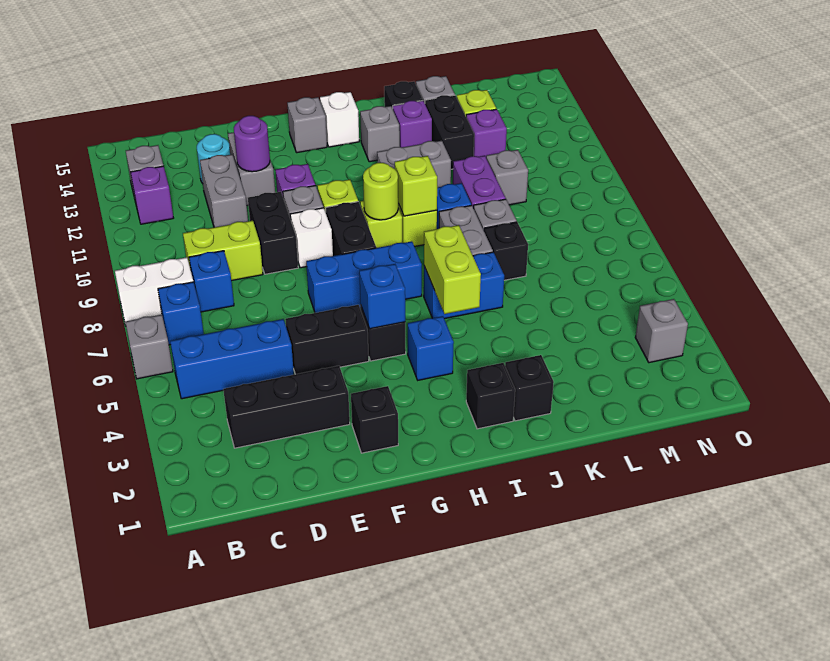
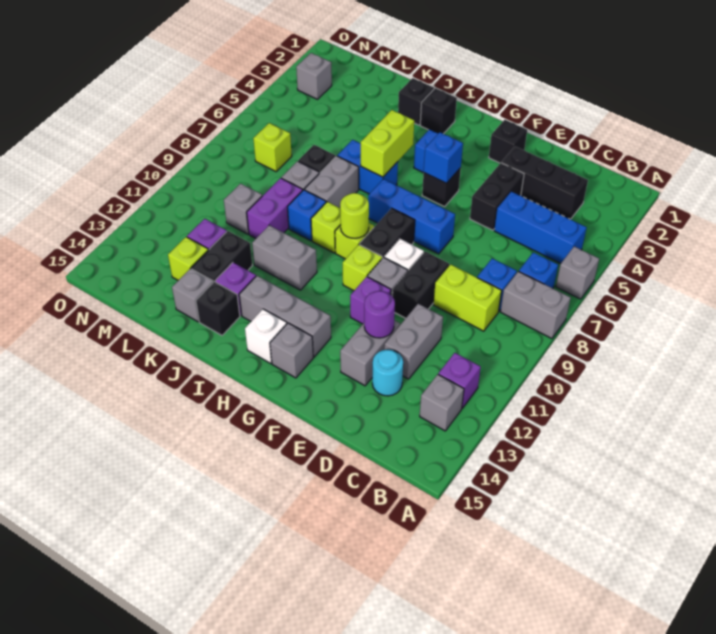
white brick A8:B8 level 1 -> grey brick A8:B8 level 1
black brick E5:F5 level 1 -> black brick E4:E5 level 1
lime brick I9 level 2 -> lime brick M7 level 1
grey brick I13 level 1 -> grey brick G13:I13 level 1

